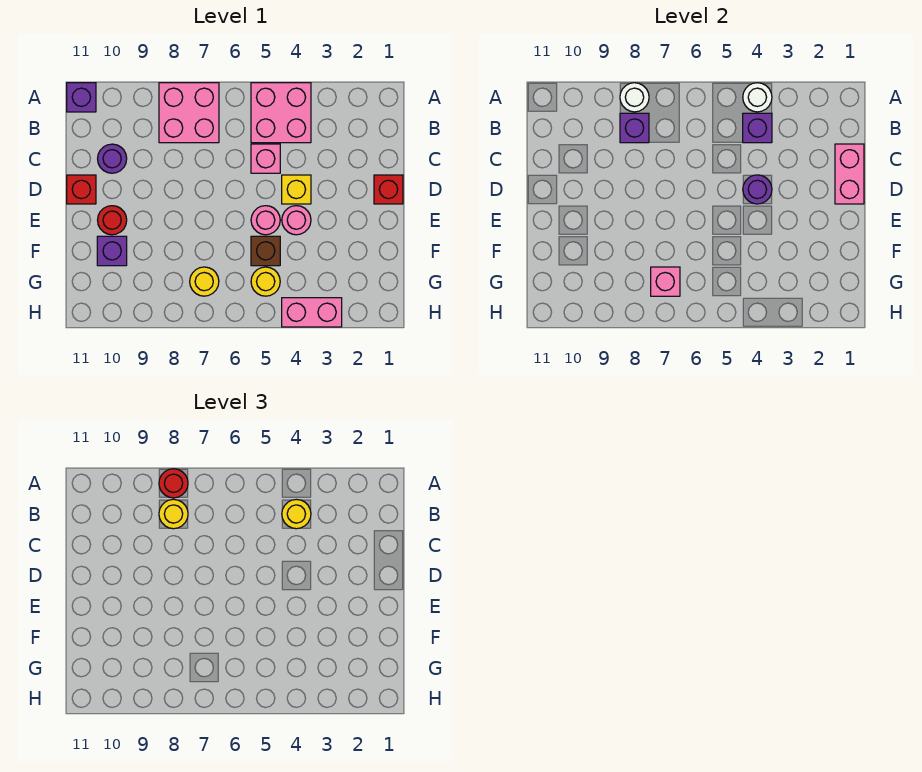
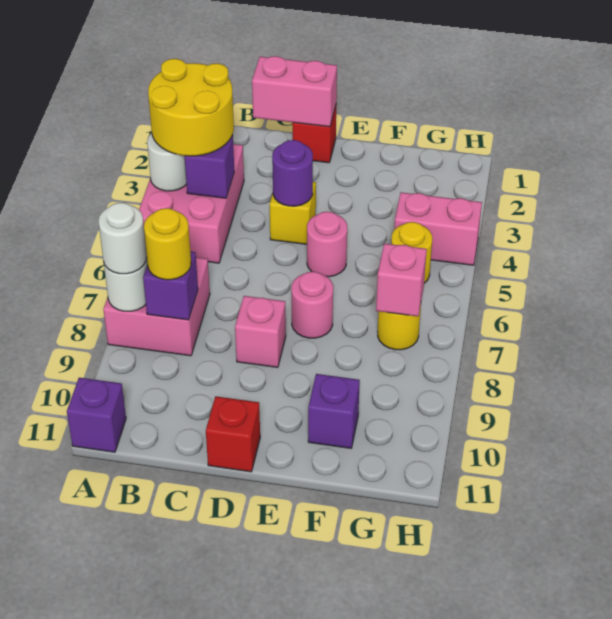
pink brick A4:B5 level 1 -> pink brick A3:B5 level 1
red round brick A8 level 3 -> white round brick A8 level 3
yellow round brick B4 level 3 -> yellow round brick A3:B4 level 3
pink brick C5 level 1 -> pink brick D8 level 1
purple round brick C10 level 1 -> none
pink round brick E4 level 1 -> pink round brick E7 level 1
red round brick E10 level 1 -> none
brown brick F5 level 1 -> none
pink brick H3:H4 level 1 -> pink brick G4:H4 level 1

